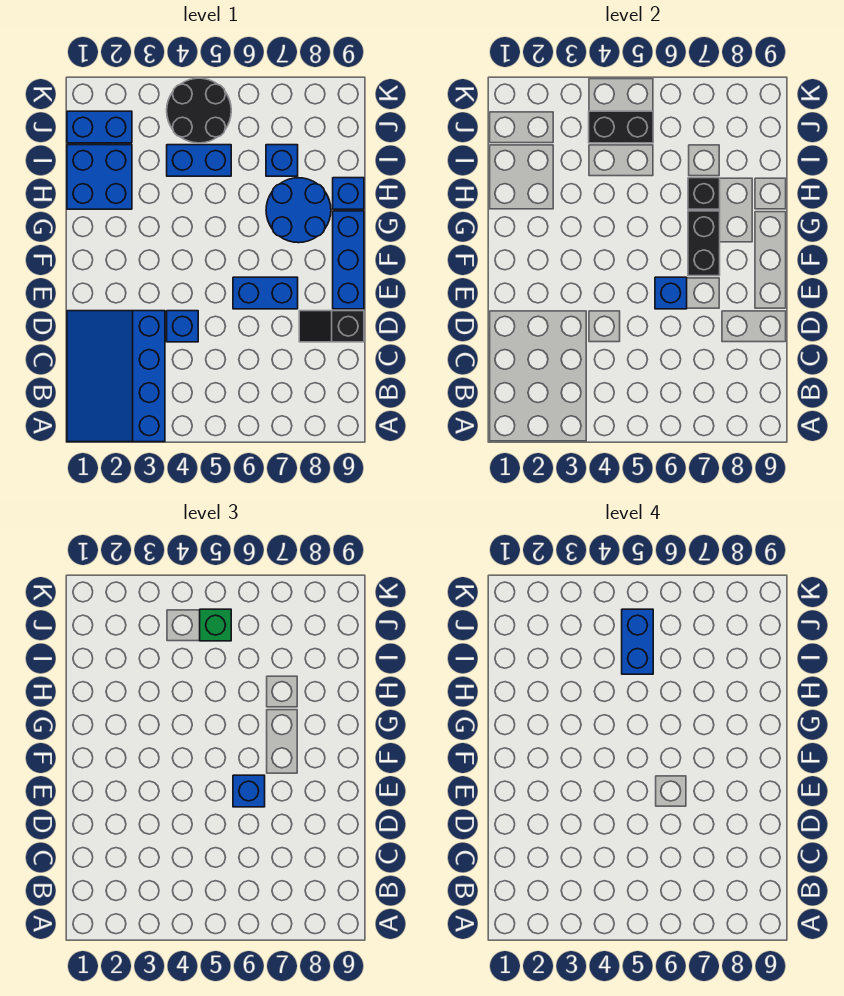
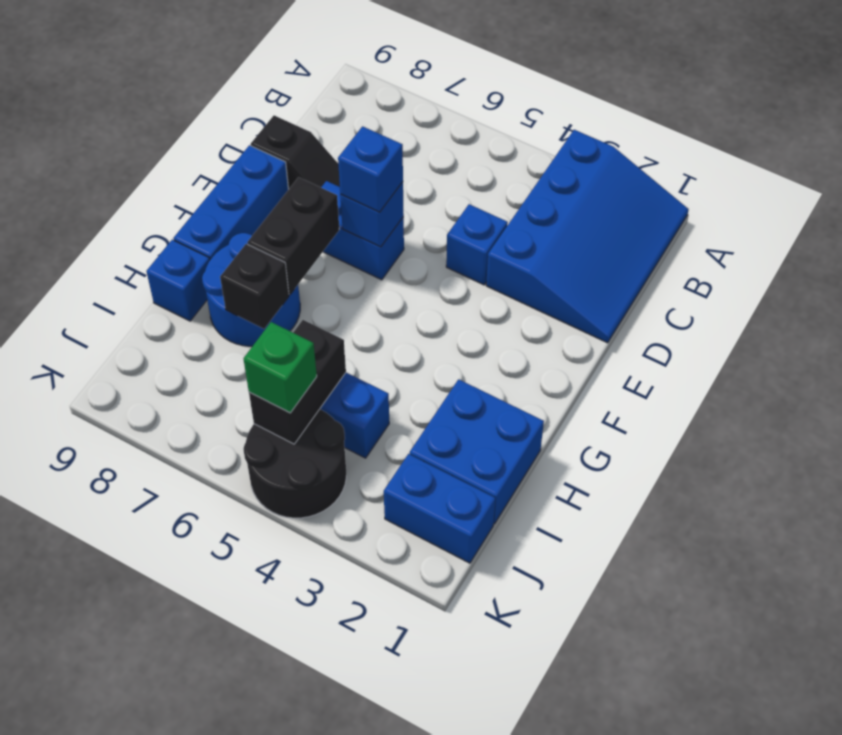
blue brick I5:J5 level 4 -> none
blue brick I7 level 1 -> none
black brick J4:J5 level 2 -> black brick I5:J5 level 2

